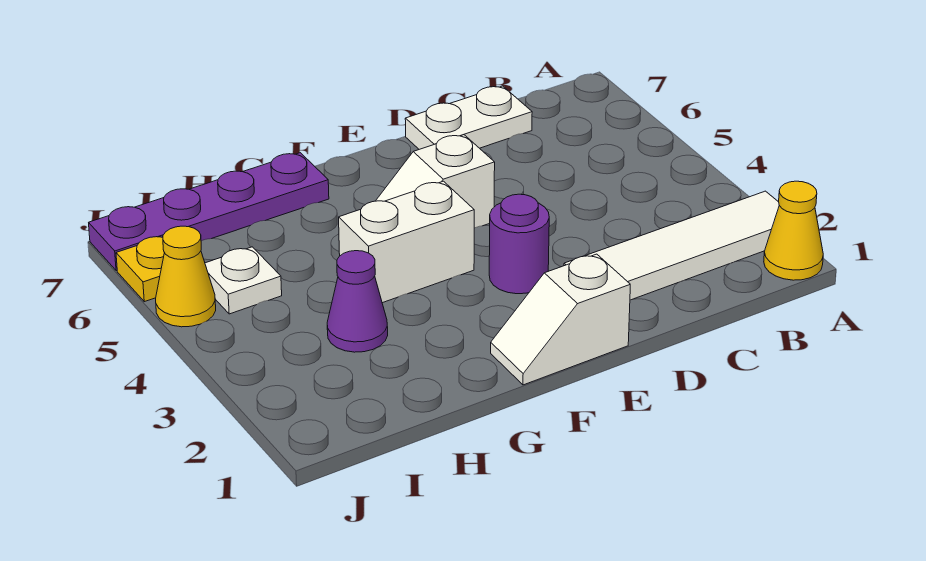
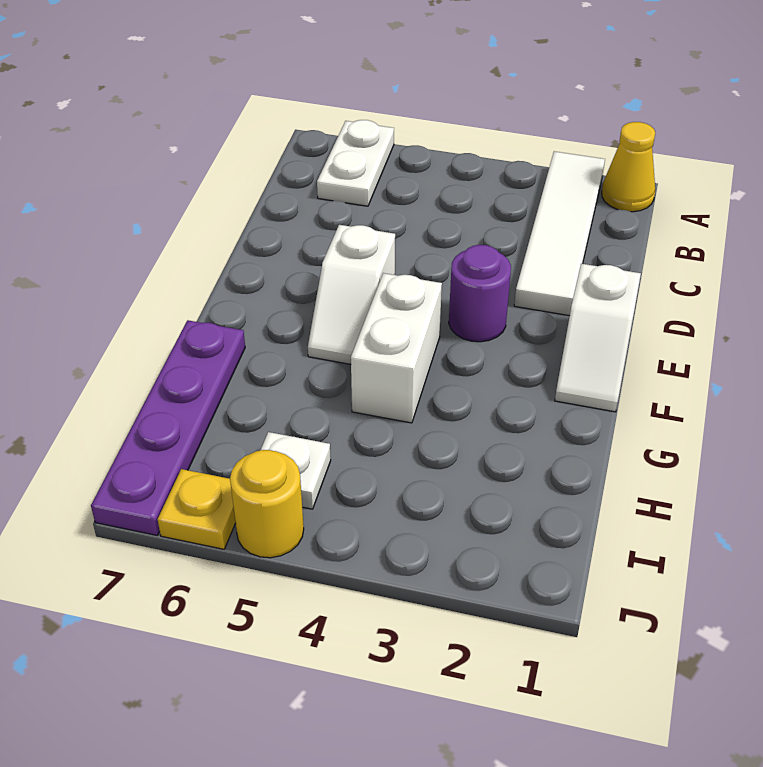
white plate C7:D7 level 1 -> white plate A6:B6 level 1
purple cone H3 level 1 -> none
yellow cone J5 level 1 -> yellow round brick J5 level 1

